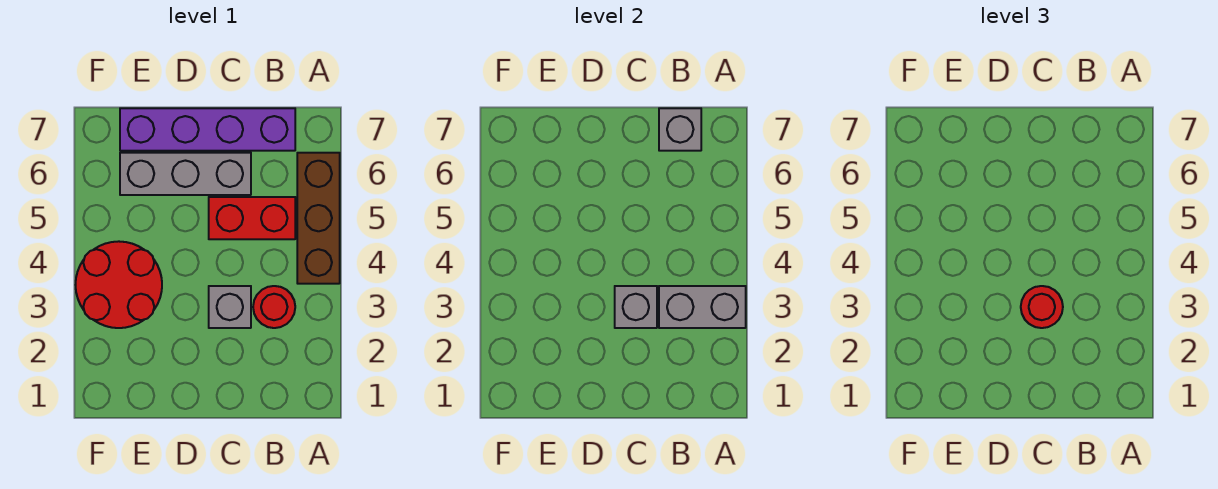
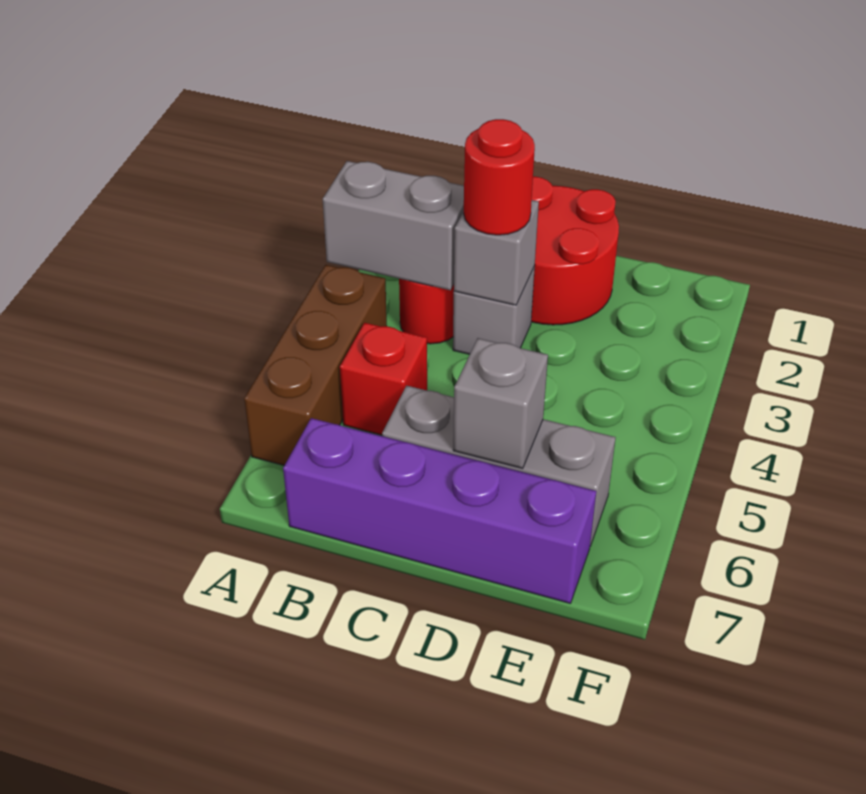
red brick B5:C5 level 1 -> red brick B5 level 1
grey brick B7 level 2 -> grey brick D6 level 2
red round brick E3:F4 level 1 -> red round brick C1:D2 level 1

